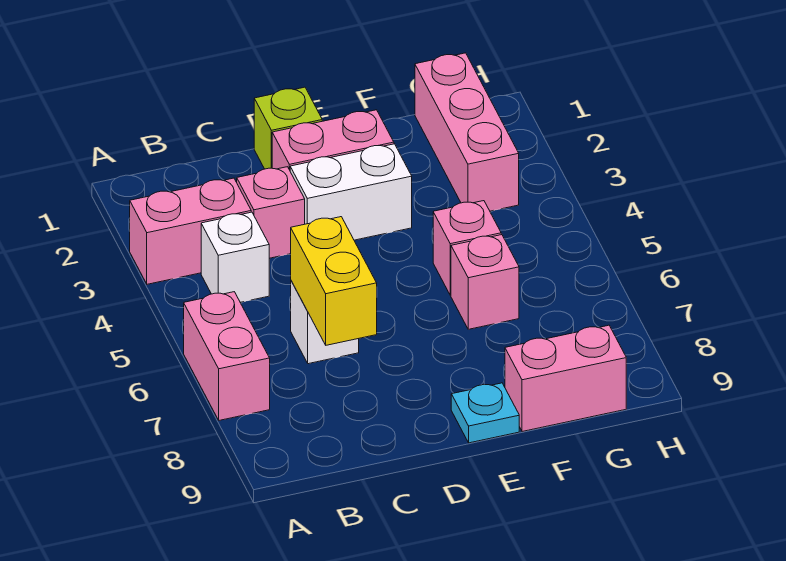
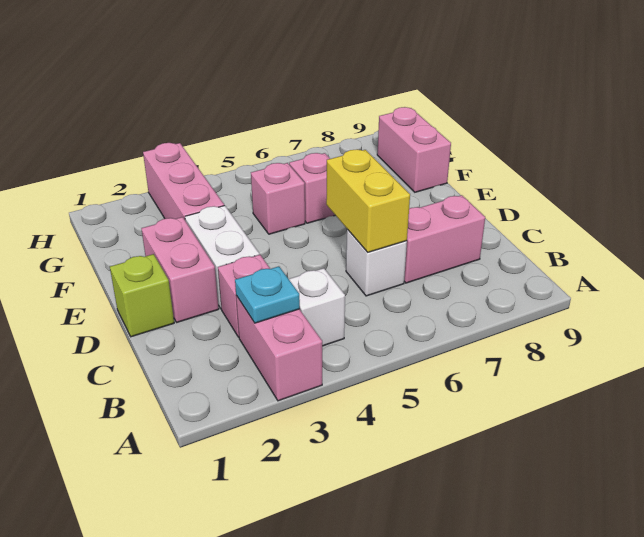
pink brick A6:A7 level 1 -> pink brick C7:C8 level 1
yellow brick C6:C7 level 2 -> yellow brick C6:D6 level 2
cyan plate E9 level 1 -> cyan plate B3 level 2
pink brick G1:G3 level 1 -> pink brick F3:H3 level 1

